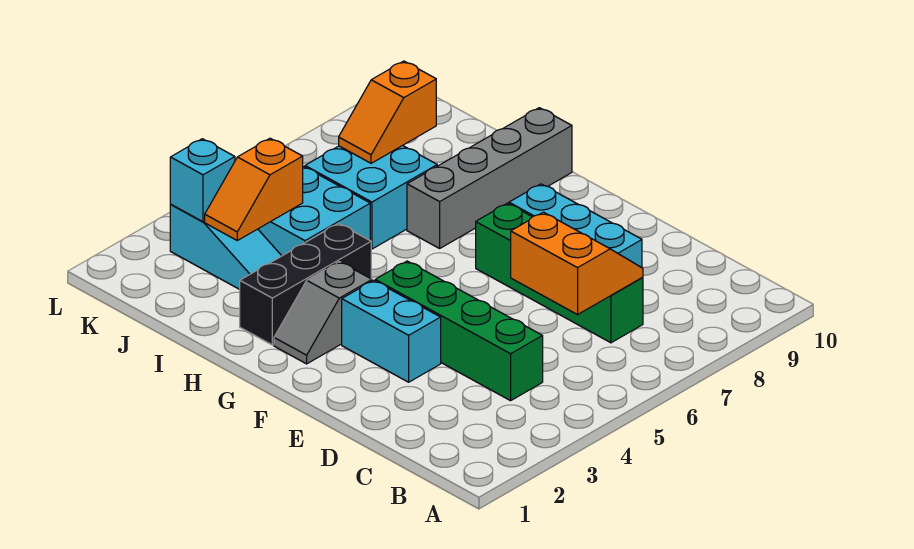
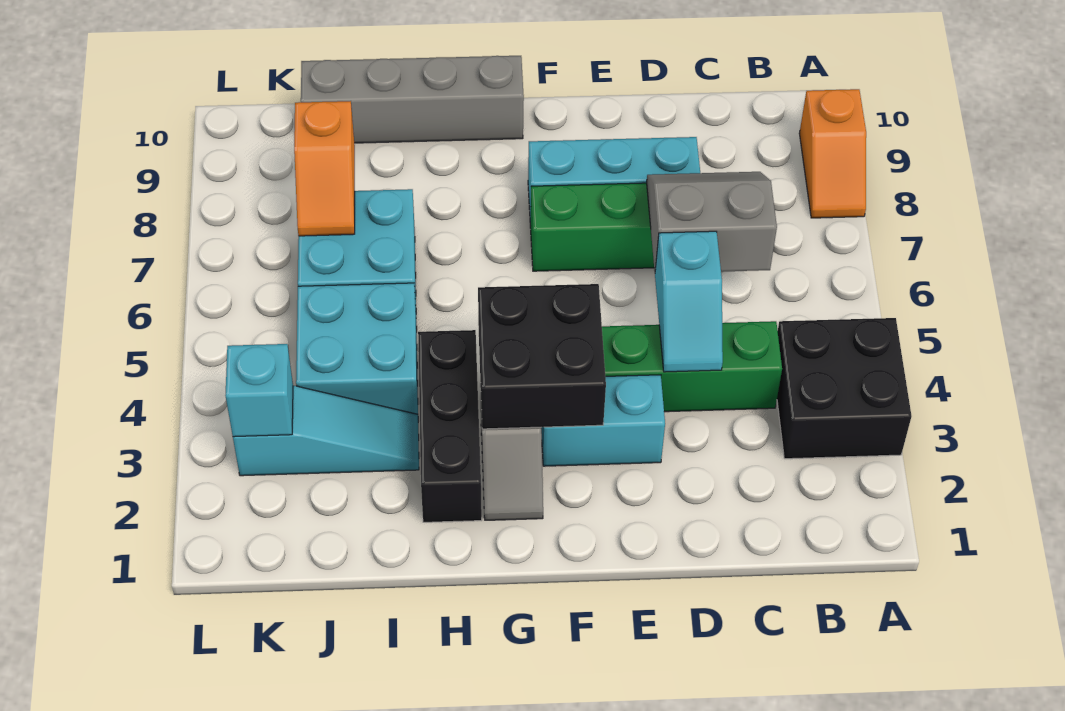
none -> black brick A3:B4 level 1
orange slope C6:D7 level 2 top 6 -> grey slope C6:D7 level 2 top 6
none -> cyan slope D4:D5 level 2 top 5
none -> black brick F3:G4 level 2
grey brick H7:H10 level 1 -> grey brick G10:J10 level 1
orange slope J3:J4 level 2 top 4 -> orange slope A8:A9 level 1 top 9

